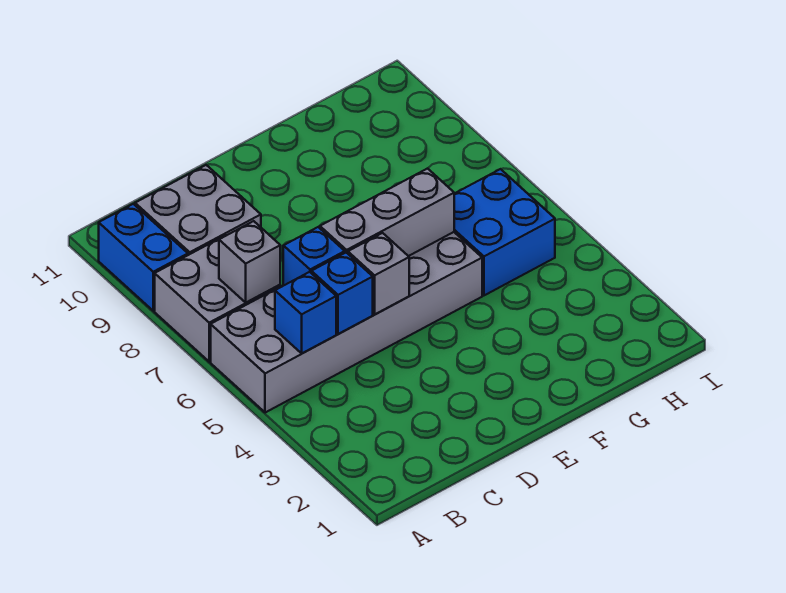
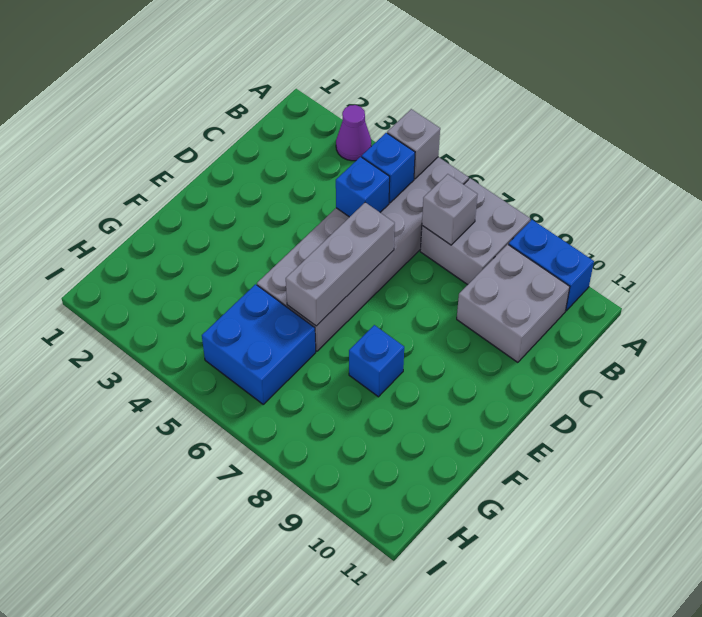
none -> purple cone A3 level 1
blue brick C6 level 2 -> blue brick F8 level 1
grey brick D5 level 2 -> grey brick A5 level 2

